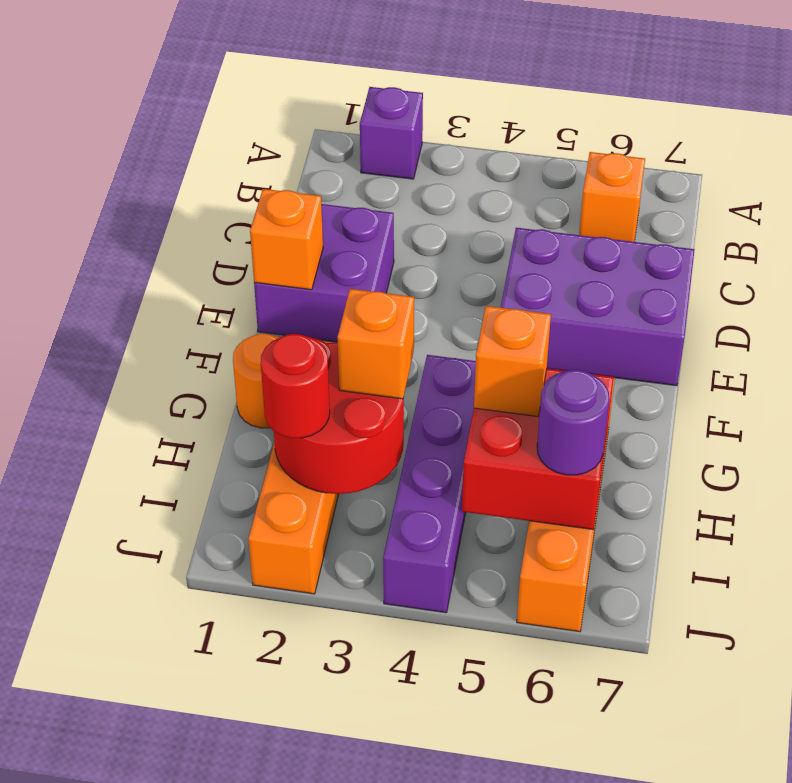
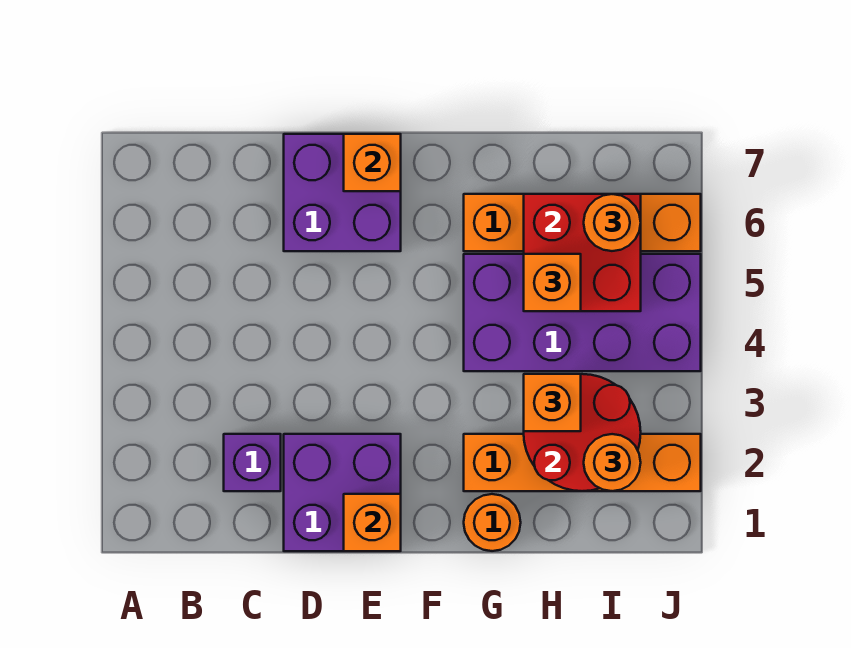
purple brick A2 level 1 -> purple brick C2 level 1
orange brick B6 level 1 -> orange brick E7 level 2
purple brick D5:E7 level 1 -> purple brick D6:E7 level 1
purple brick G4:J4 level 1 -> purple brick G4:J5 level 1
red round brick I2 level 3 -> orange round brick I2 level 3
purple round brick I6 level 3 -> orange round brick I6 level 3

